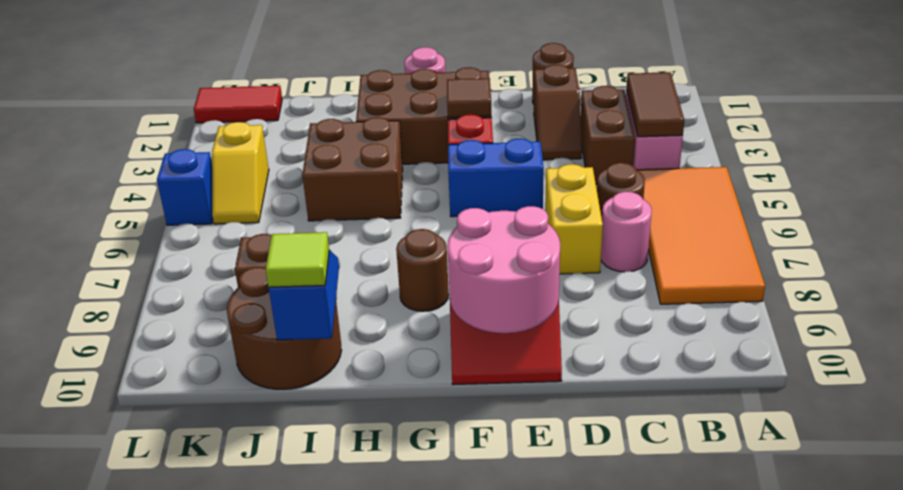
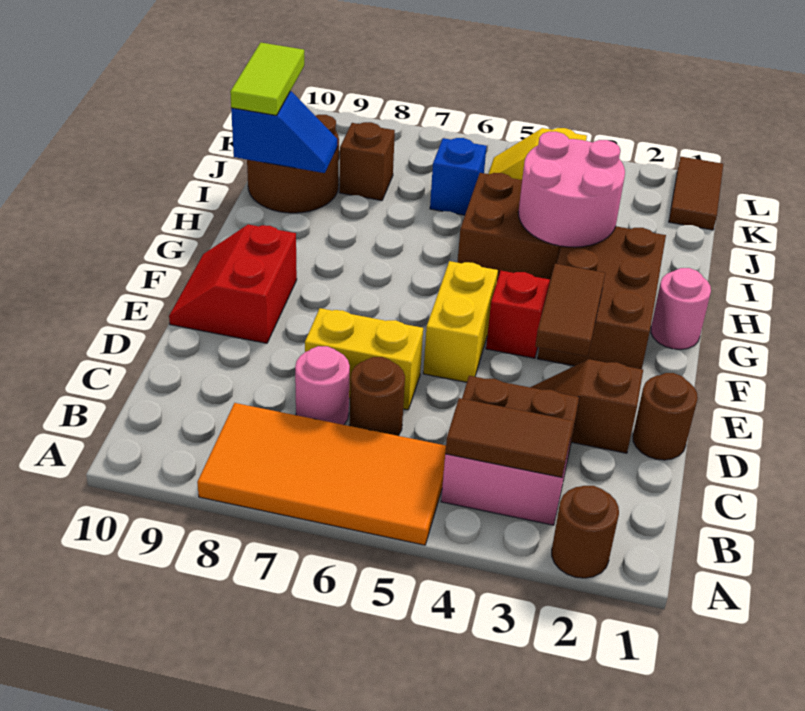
blue brick E5:F5 level 1 -> yellow brick E5:F5 level 1
pink round brick E9:F10 level 2 -> pink round brick H3:I4 level 2
brown tile F3 level 2 -> brown tile E3:F3 level 2
brown round brick G8 level 1 -> brown round brick A2 level 1
lime tile I10 level 3 -> lime tile I10:J10 level 3
red tile K1:L1 level 1 -> brown tile K1:L1 level 1
blue brick L5 level 1 -> blue brick J6 level 1

